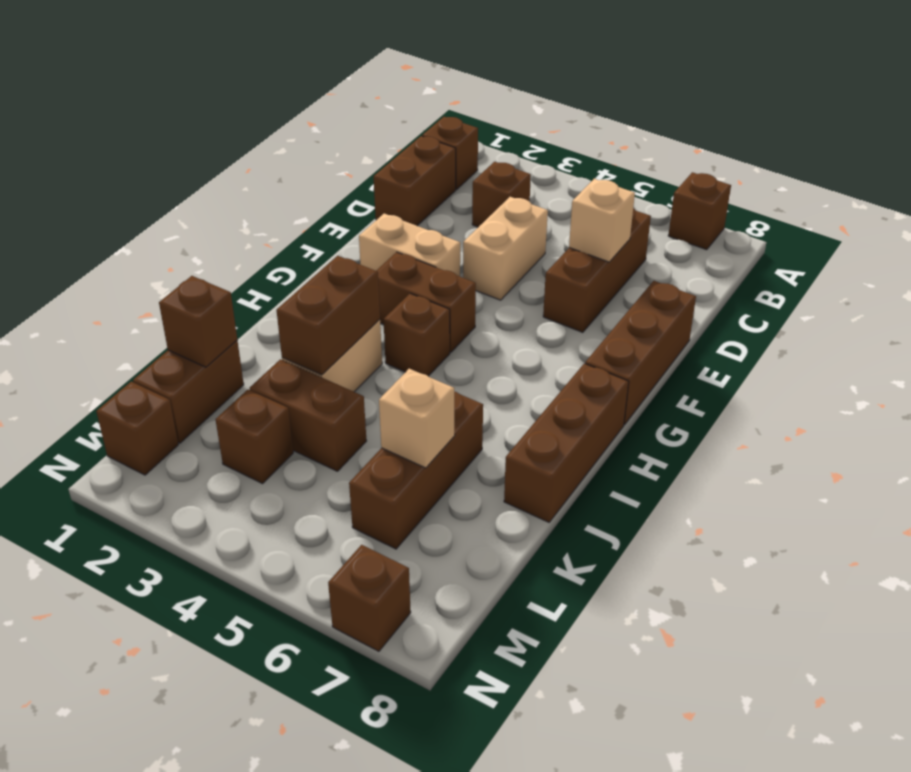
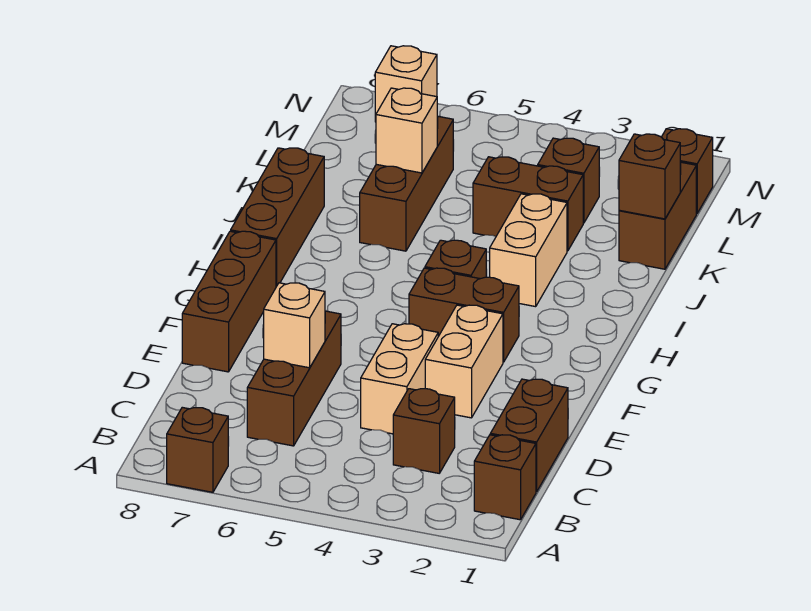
tan brick F2:F3 level 1 -> tan brick E3:F3 level 1
brown brick I3:J3 level 2 -> none
brown brick N7 level 1 -> tan brick N7 level 1

